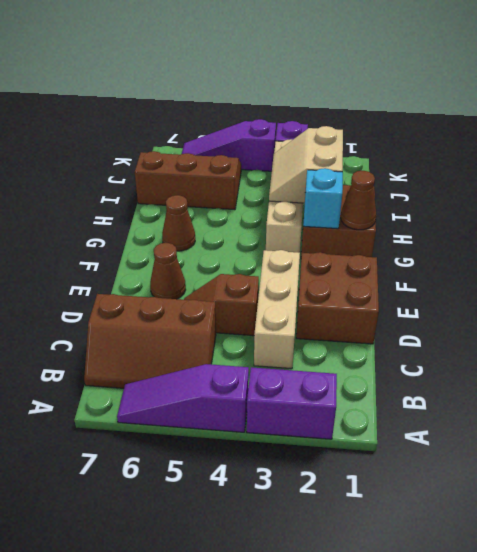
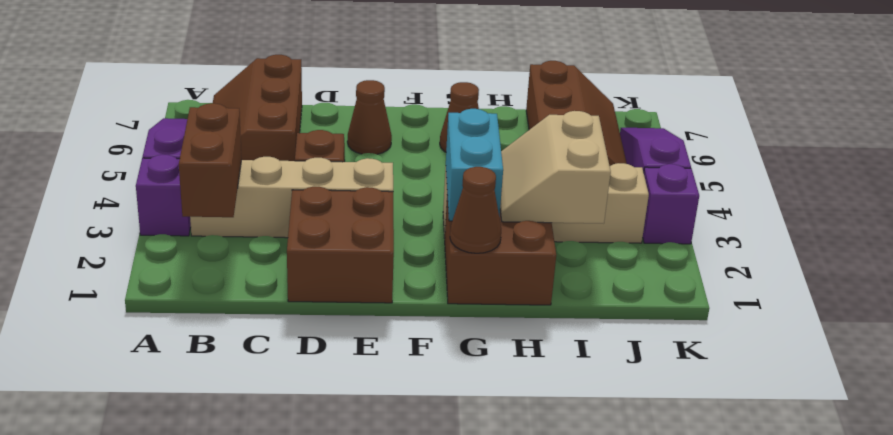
purple brick A2:A3 level 1 -> purple brick A3 level 1
none -> brown brick B2:B3 level 2
tan brick C3:E3 level 1 -> tan brick B3:E3 level 1
cyan brick G2 level 2 -> cyan brick G2:G3 level 2
tan slope H2:I3 level 2 top 2 -> tan slope H2:I3 level 2 top I

